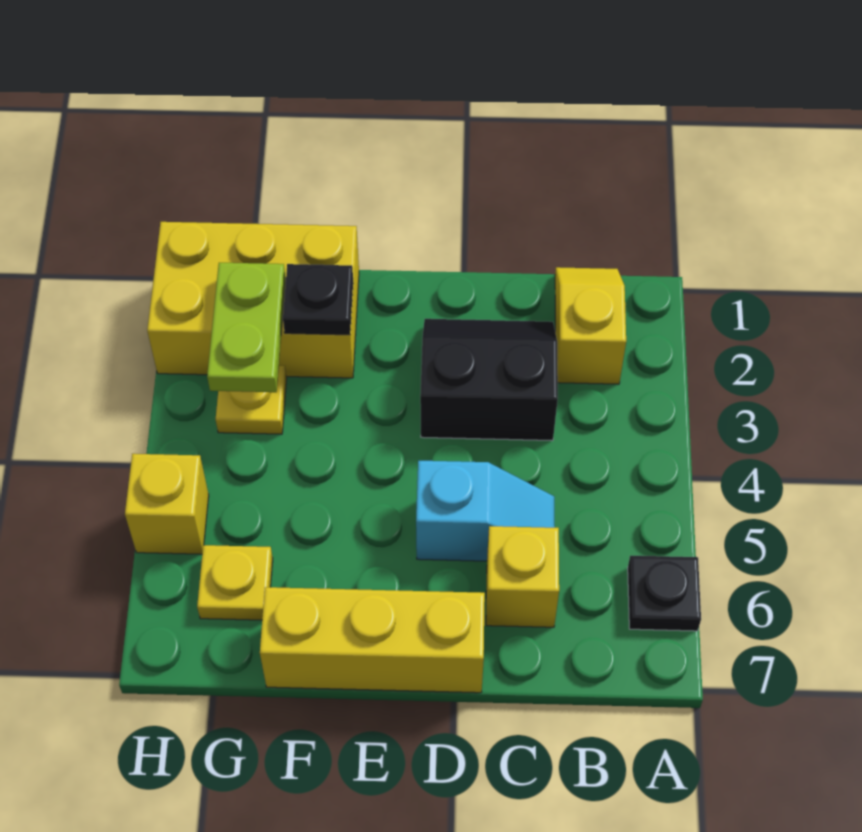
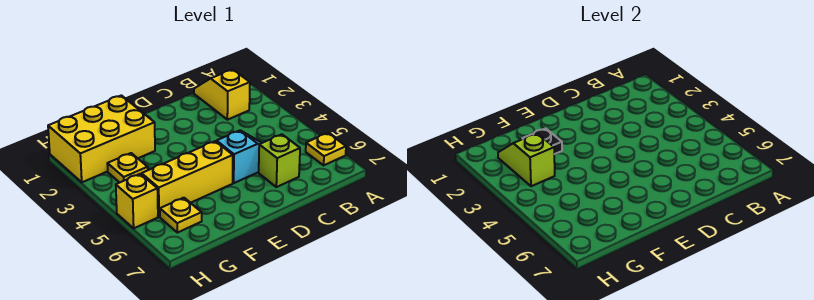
black plate A6 level 1 -> yellow plate A6 level 1
black slope C2:D3 level 1 top 3 -> none
yellow brick C6 level 1 -> lime brick C6 level 1
yellow brick D7:F7 level 1 -> yellow brick E5:G5 level 1
lime plate G2:G3 level 2 -> lime slope G2:G3 level 2 top 3

